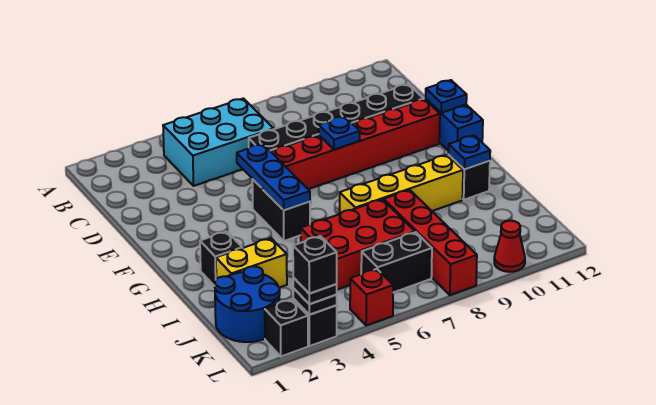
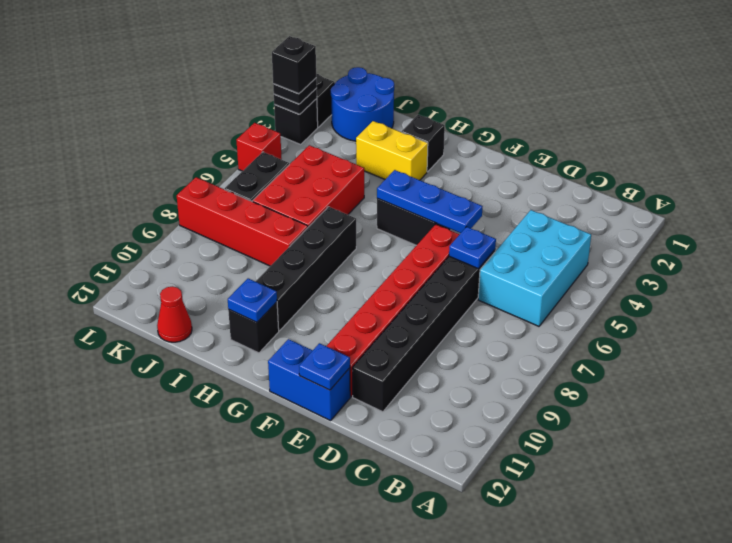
blue plate E8 level 2 -> blue plate D6 level 2
yellow brick H7:H10 level 1 -> black brick H7:H10 level 1
yellow brick I2:I3 level 1 -> yellow brick H3:I3 level 1
red cone L10 level 1 -> red cone J12 level 1

